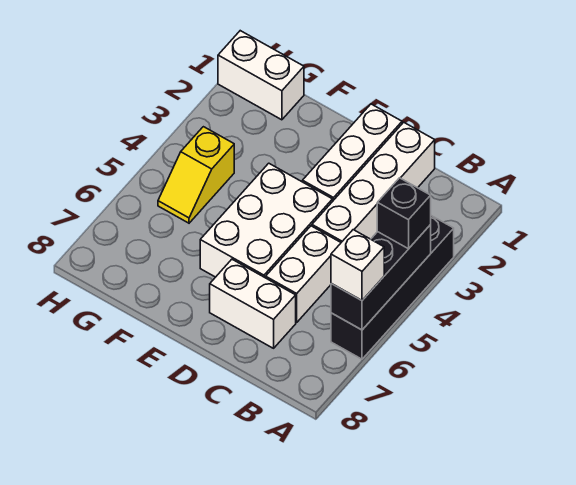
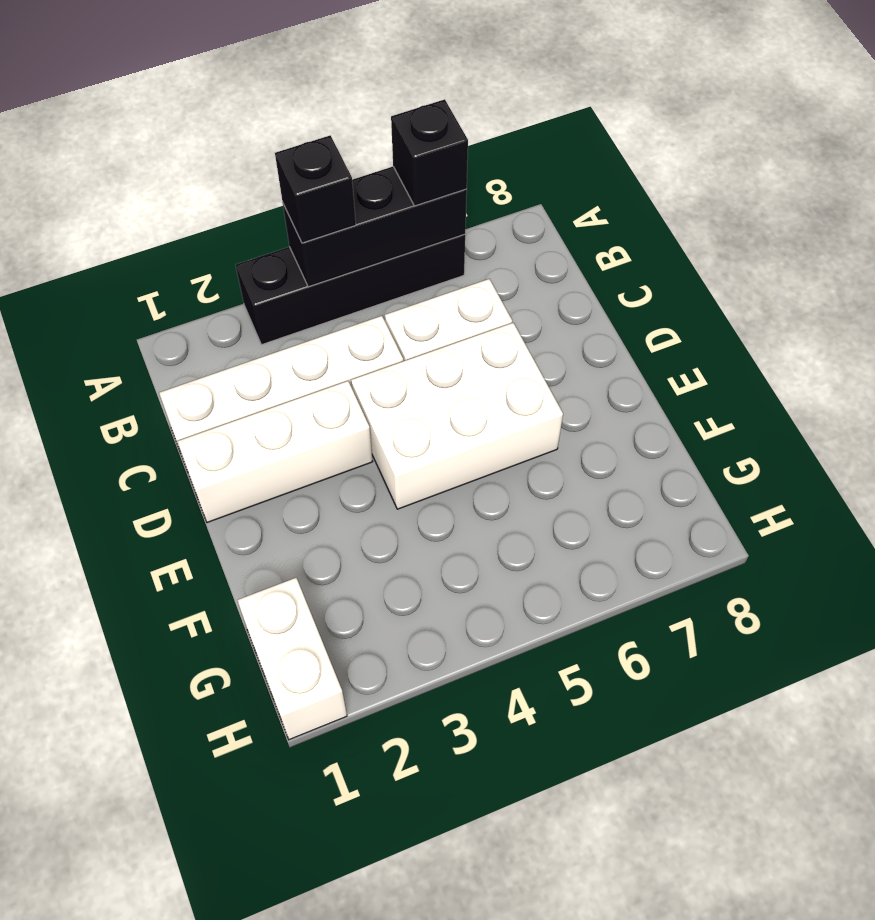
white brick A6 level 3 -> black brick A6 level 3
white brick C7:D7 level 1 -> none
yellow slope G4:G5 level 1 top 4 -> none

